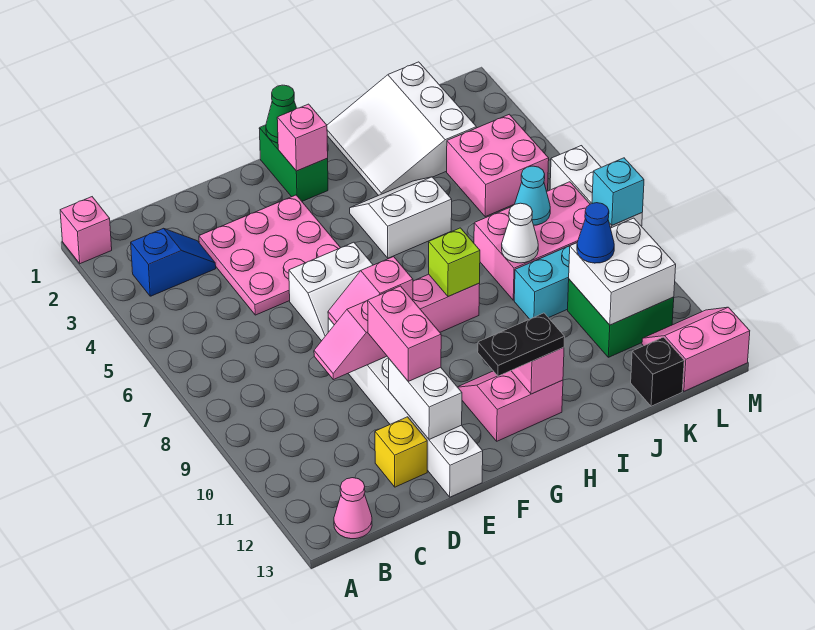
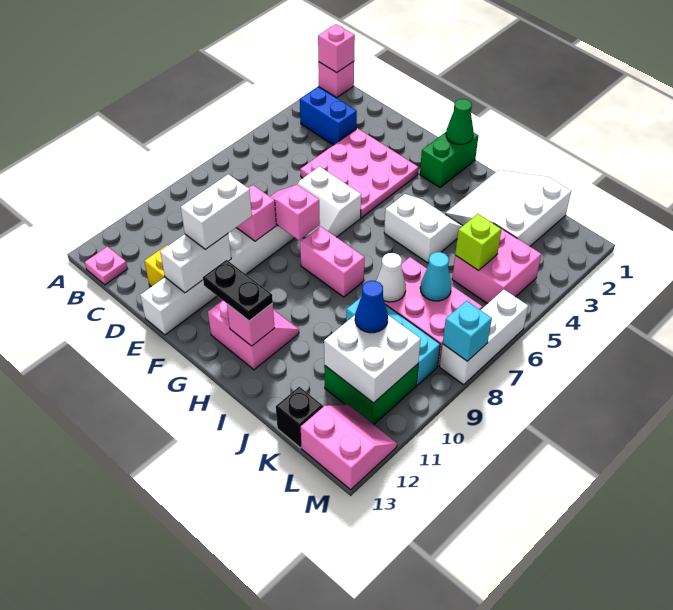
blue slope B3:C3 level 1 top B -> blue brick B3:C3 level 1
pink cone B13 level 1 -> pink plate B13 level 1
pink brick E10:E11 level 3 -> white brick E10:E11 level 3
pink brick G2 level 2 -> pink brick A1 level 2
lime brick H8 level 2 -> lime brick K5 level 2

